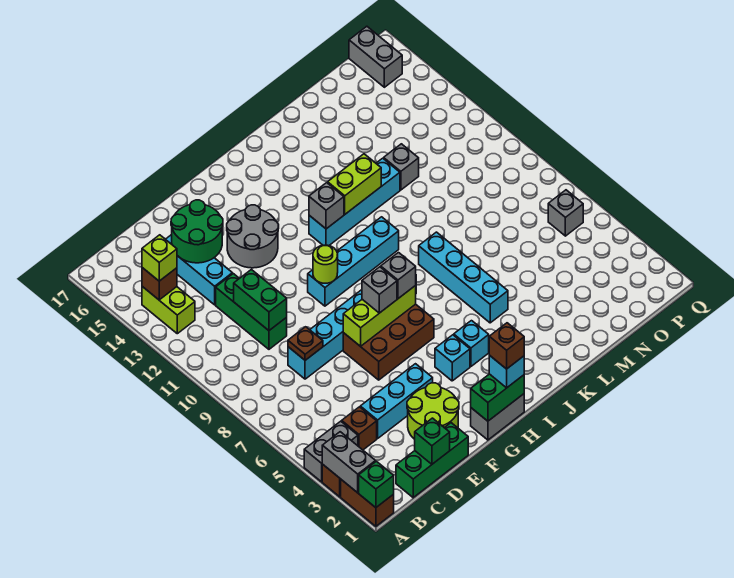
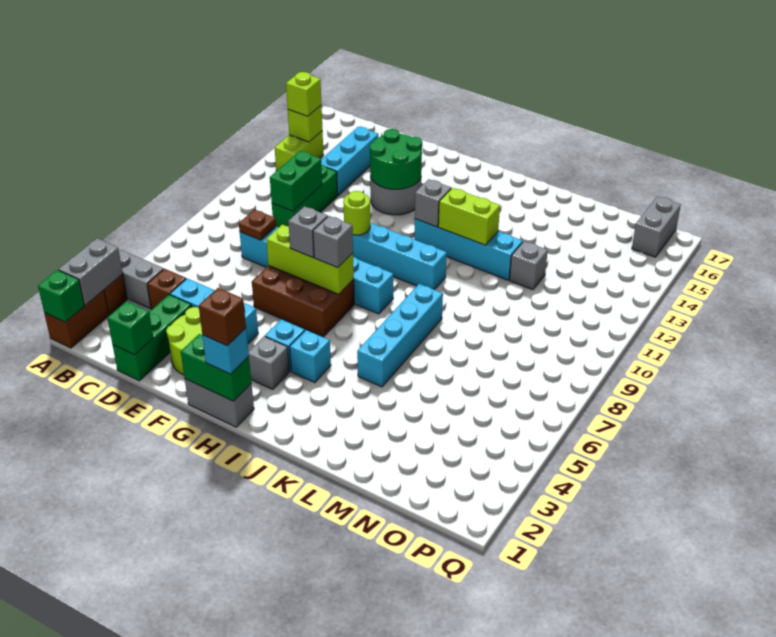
brown brick B14 level 2 -> lime brick B14 level 2
green brick C1:E1 level 1 -> green brick D1:D3 level 1
green round brick D14:E15 level 2 -> green round brick F13:G14 level 2
grey brick P6 level 1 -> grey brick H3 level 1

